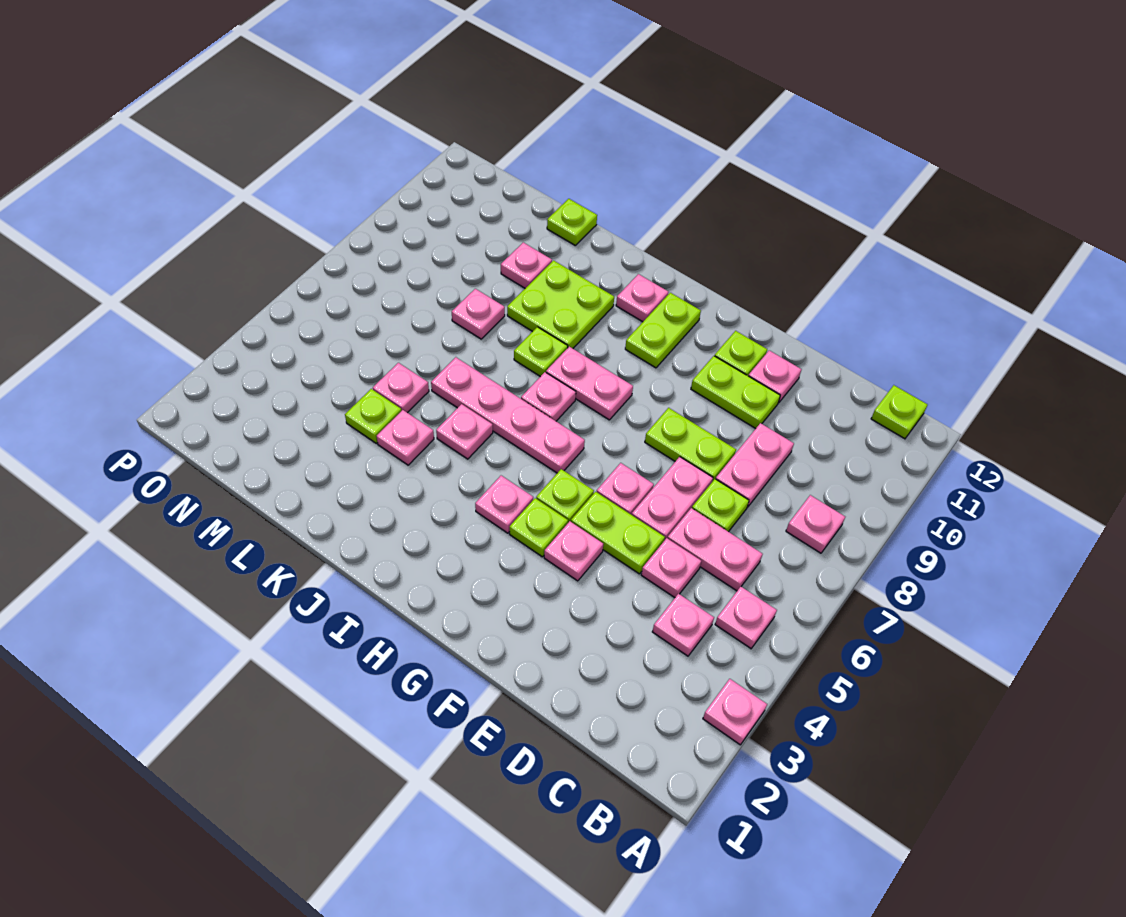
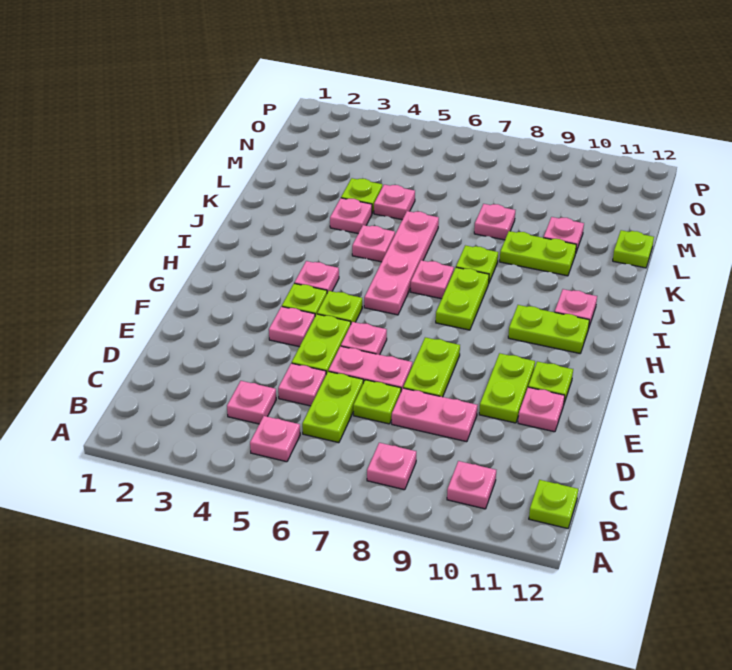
pink plate A3 level 1 -> pink plate B10 level 1
pink plate C6:D6 level 1 -> lime plate C6:D6 level 1
pink plate H8:I8 level 1 -> lime plate H8:I8 level 1
lime plate J9:K10 level 1 -> lime plate K9:K10 level 1

